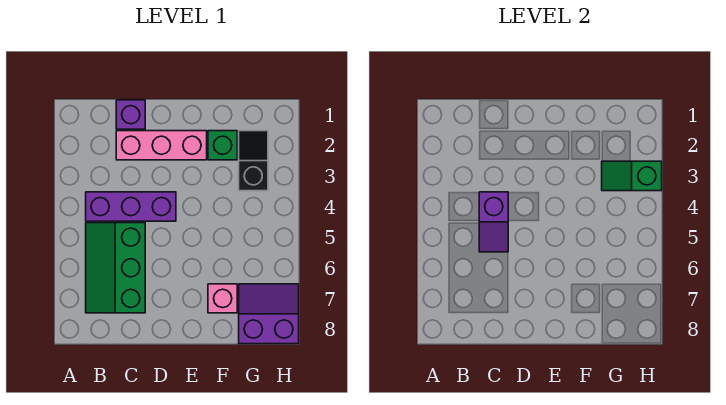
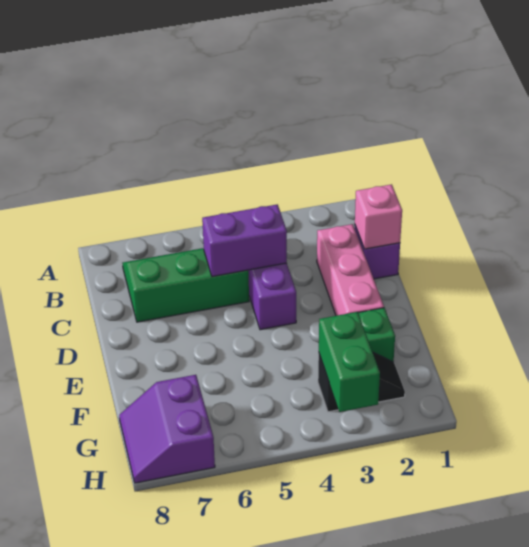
purple slope C4:C5 level 2 top 4 -> purple brick C4:C5 level 2
pink brick F7 level 1 -> pink brick C1 level 2
green slope G3:H3 level 2 top H -> green brick G3:H3 level 2
purple slope G7:H8 level 1 top 8 -> purple slope G7:H8 level 1 top 7

